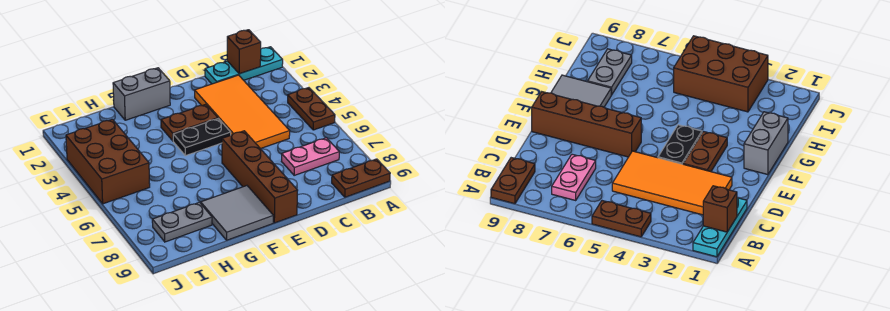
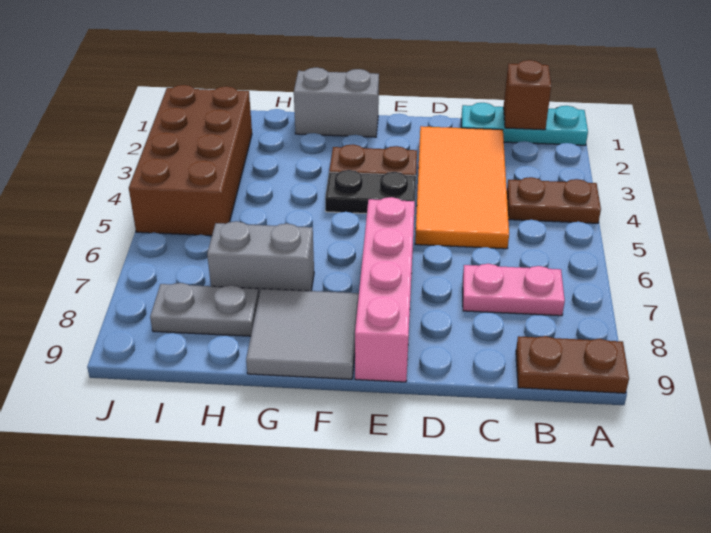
brown plate A4:A5 level 1 -> brown plate A4:B4 level 1
brown brick E6:E9 level 1 -> pink brick E6:E9 level 1
none -> grey brick G7:H7 level 1
brown brick I3:J5 level 1 -> brown brick I2:J5 level 1

